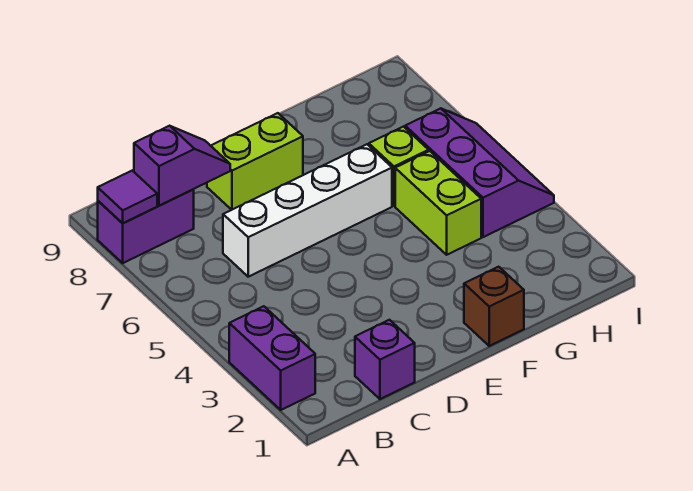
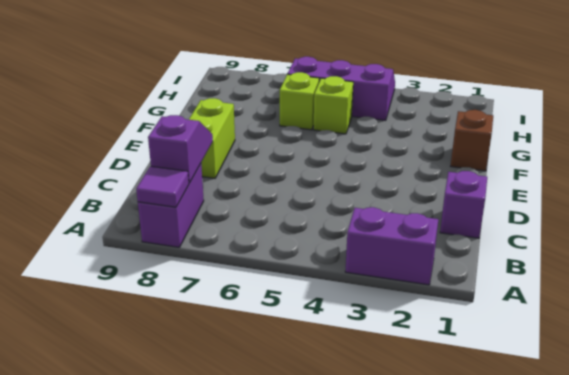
white brick C6:F6 level 1 -> none
lime brick G4:G5 level 1 -> lime brick G5 level 1

